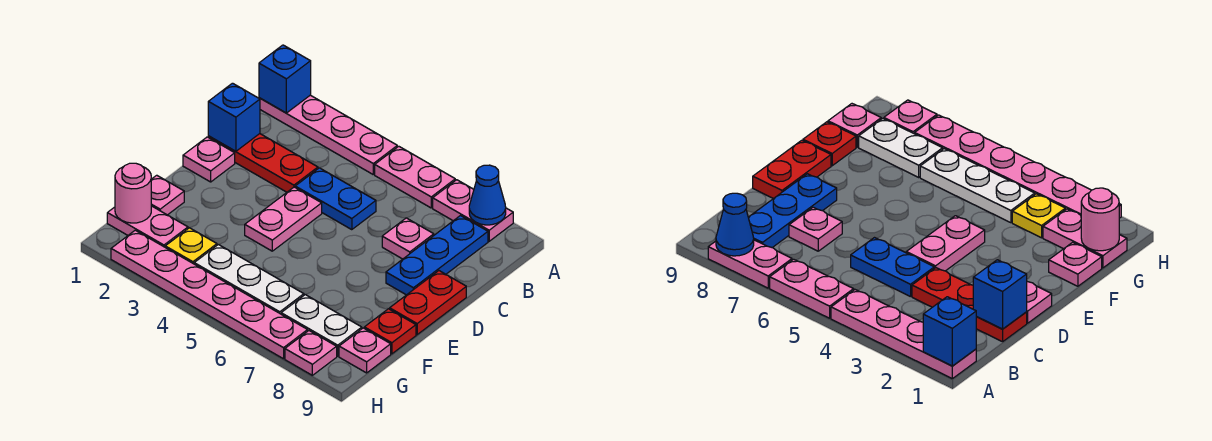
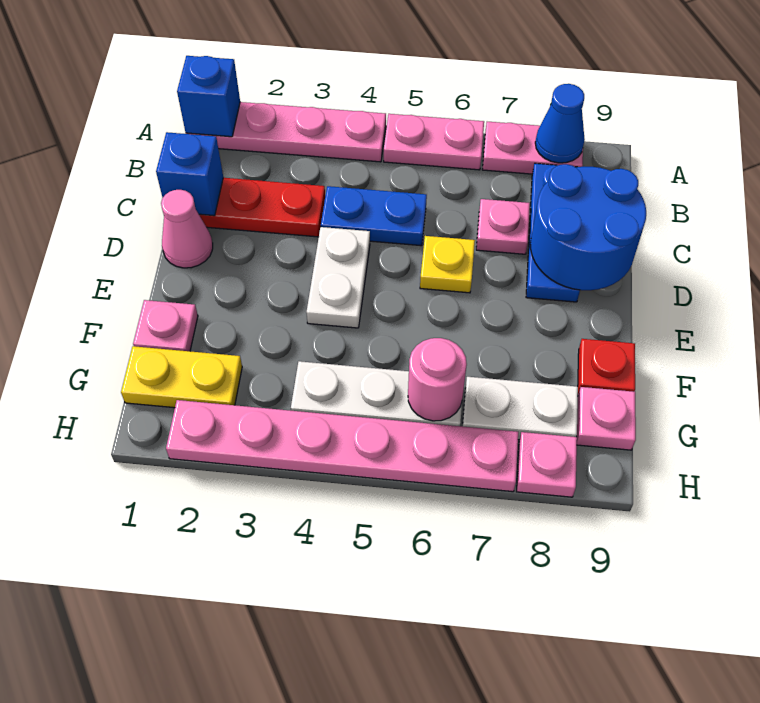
none -> blue round brick C8:D9 level 2
pink plate D1 level 1 -> pink cone D1 level 1
pink plate D4:E4 level 1 -> white plate D4:E4 level 1
red plate D9:E9 level 1 -> none
pink plate G1:G2 level 1 -> yellow plate G1:G2 level 1
pink round brick G1 level 2 -> pink round brick G6 level 2
yellow plate G3 level 1 -> yellow plate D6 level 1

